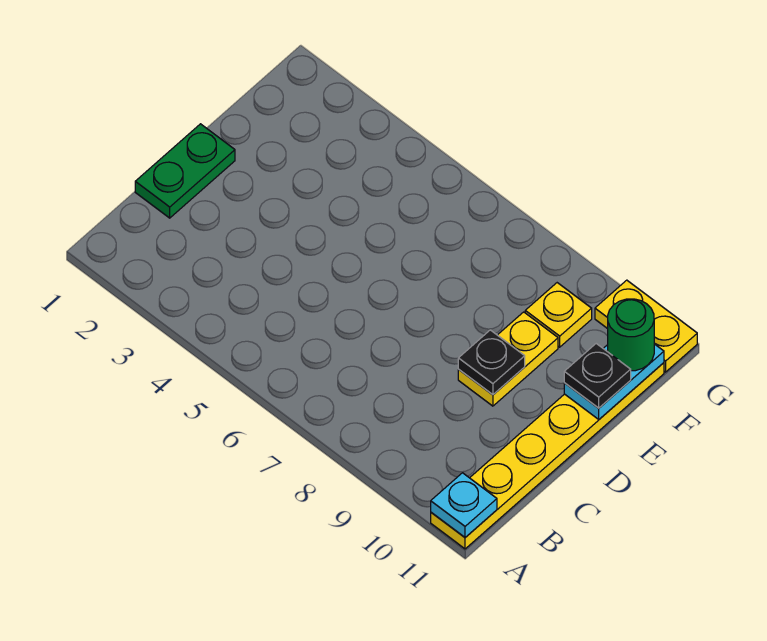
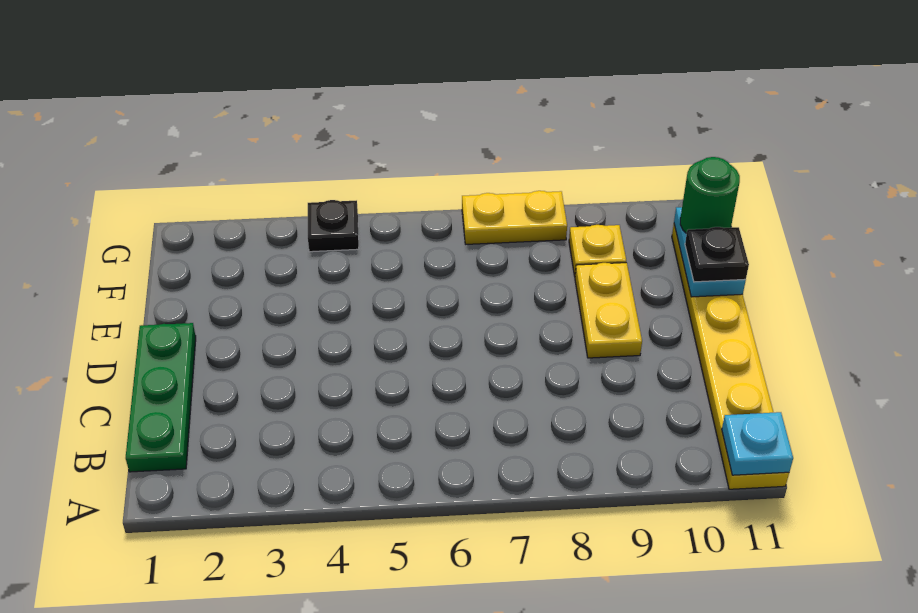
green plate C1:D1 level 1 -> green plate B1:D1 level 1
black plate D9 level 2 -> black plate G4 level 1
yellow plate G10:G11 level 1 -> yellow plate G7:G8 level 1

